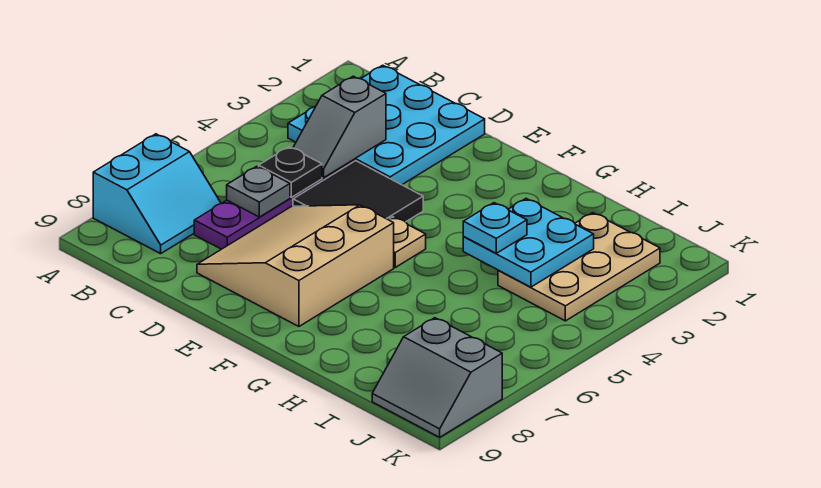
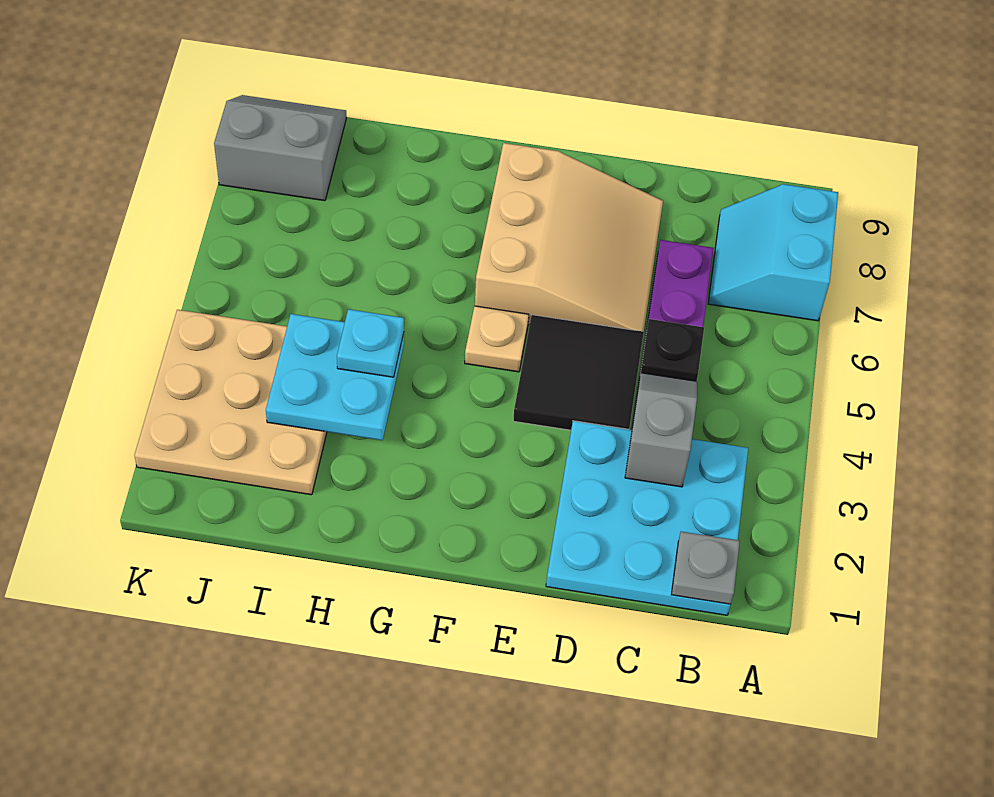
grey plate C6 level 2 -> grey plate B1 level 2
tan plate I2:J4 level 1 -> tan plate I2:K4 level 1

